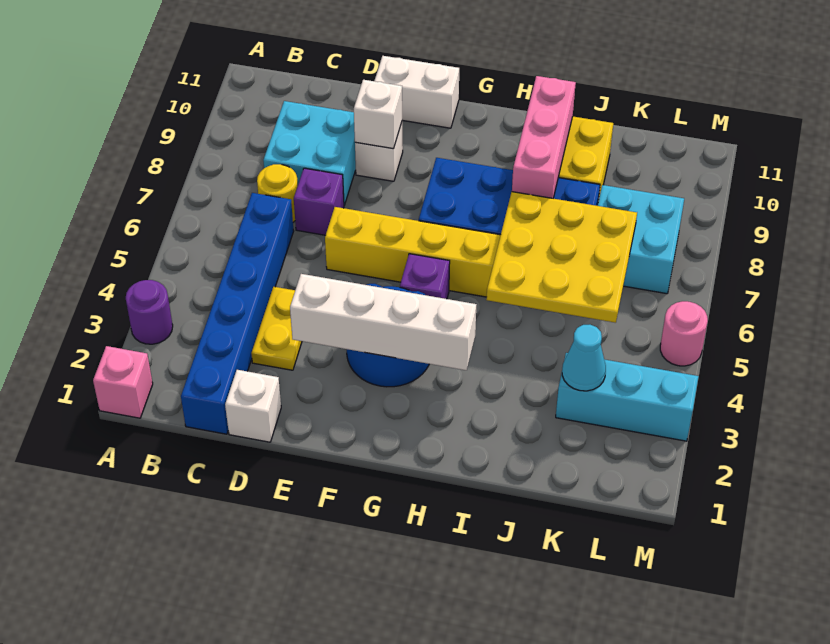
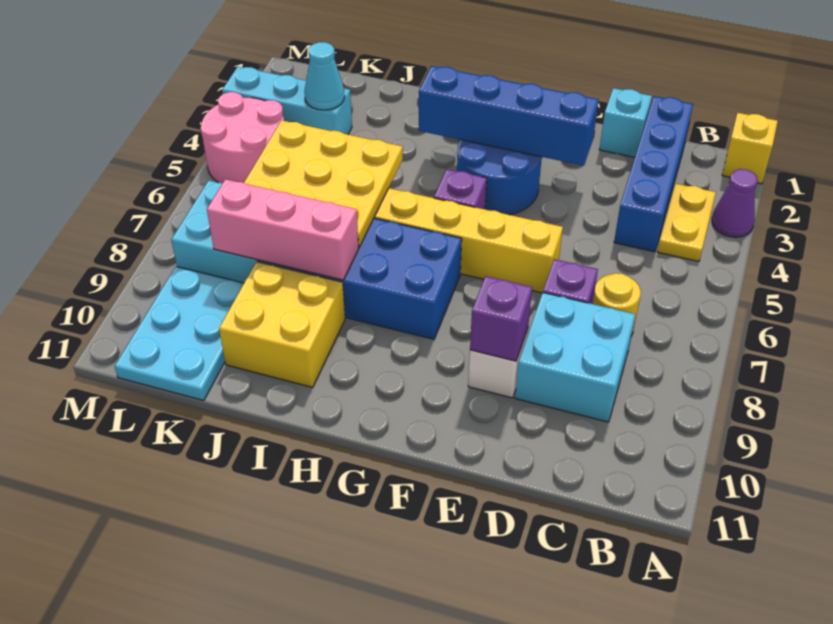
pink brick A1 level 1 -> yellow brick A1 level 1
purple round brick A3 level 1 -> purple cone A3 level 1
blue brick C1:C6 level 1 -> blue brick C1:C4 level 1
white brick D1 level 1 -> cyan brick D1 level 1
yellow plate D3:D4 level 1 -> yellow plate B3:B4 level 1
white brick E3:H3 level 2 -> blue brick E3:H3 level 2
white brick E9 level 2 -> purple brick E9 level 2
white brick E11:F11 level 1 -> none
pink brick I8:I10 level 2 -> pink brick I8:K8 level 2
none -> cyan plate K9:L11 level 1
pink round brick M5 level 1 -> pink round brick L4:M5 level 1

